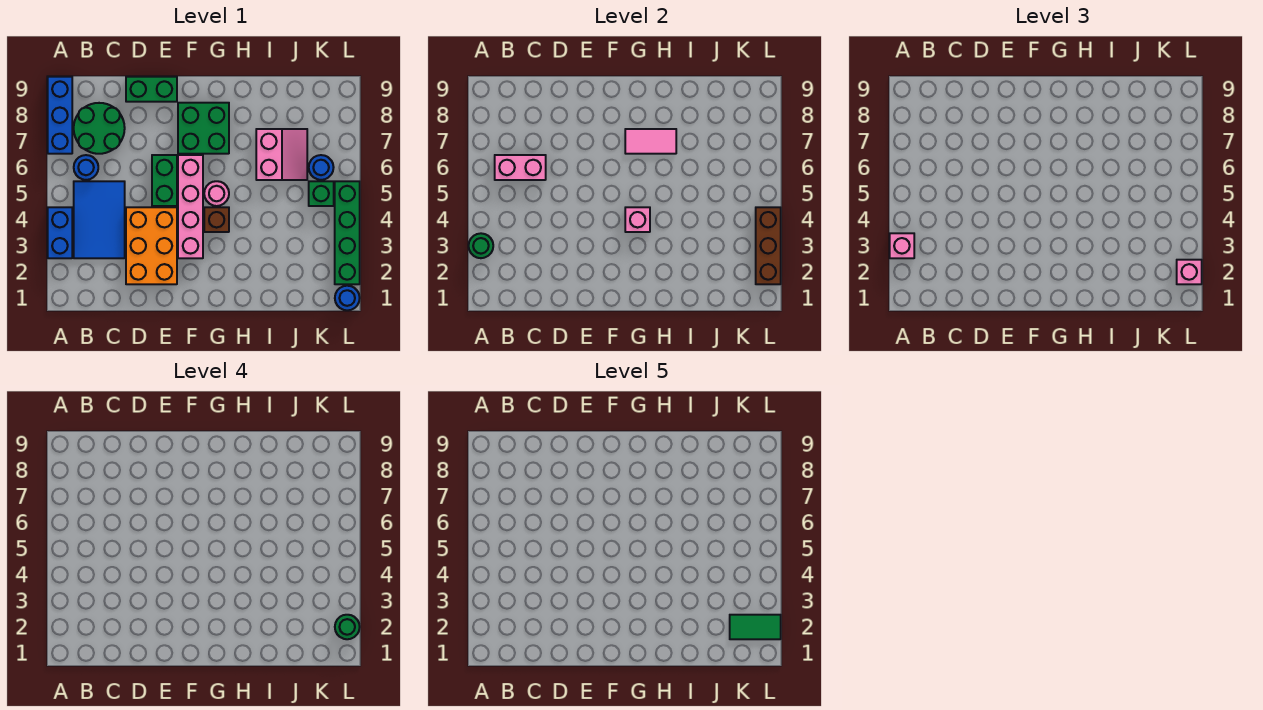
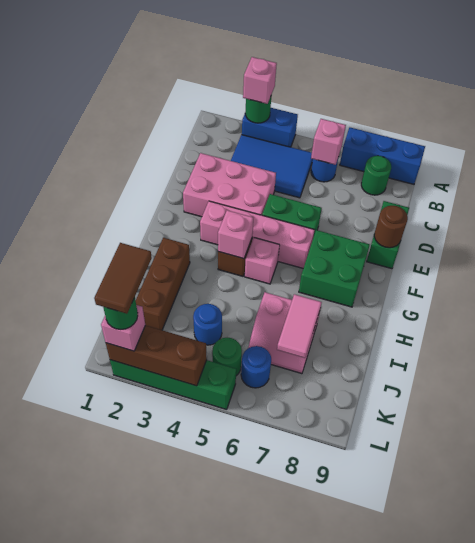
pink brick B6:C6 level 2 -> pink brick B6 level 2
green round brick B7:C8 level 1 -> green round brick B8 level 1
orange brick D2:E4 level 1 -> pink brick D2:E4 level 1
none -> brown round brick E9 level 2
pink round brick G5 level 1 -> pink brick G5 level 1
pink tile G7:H7 level 2 -> pink tile I7:J7 level 2
none -> brown brick H2:J2 level 1
green tile K2:L2 level 5 -> brown tile K2:L2 level 5
green brick K5 level 1 -> green round brick K5 level 1
blue round brick L1 level 1 -> blue round brick J4 level 1

